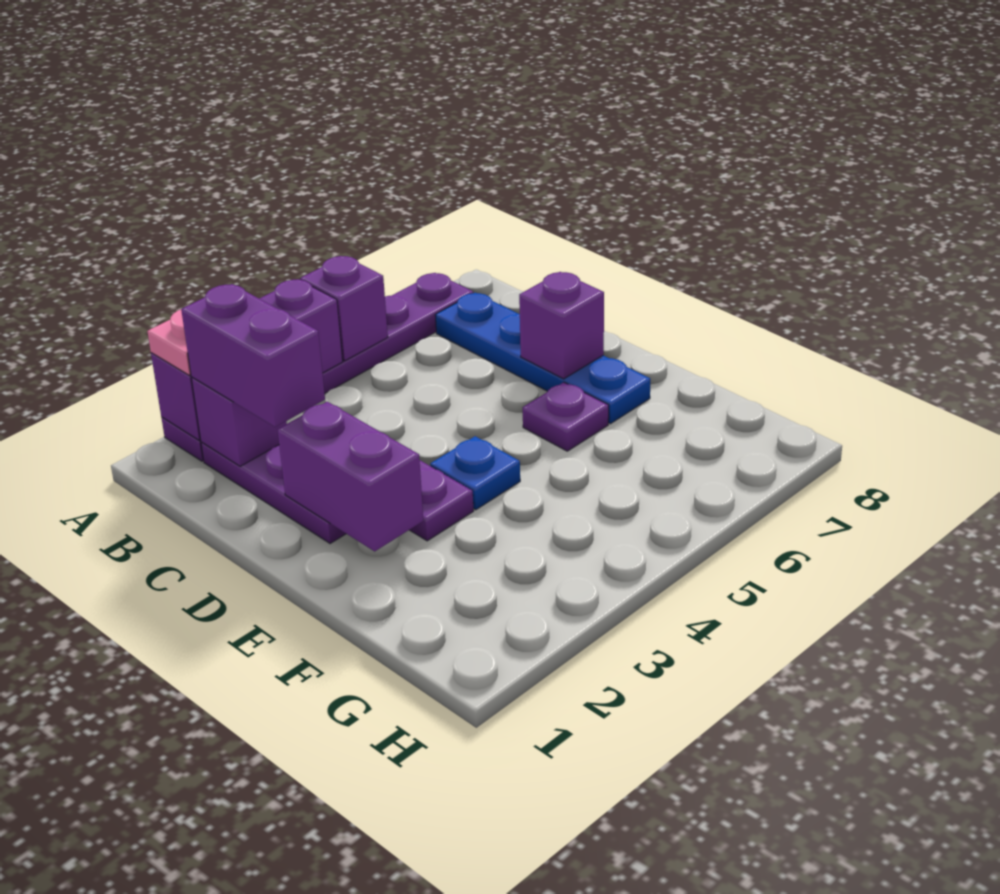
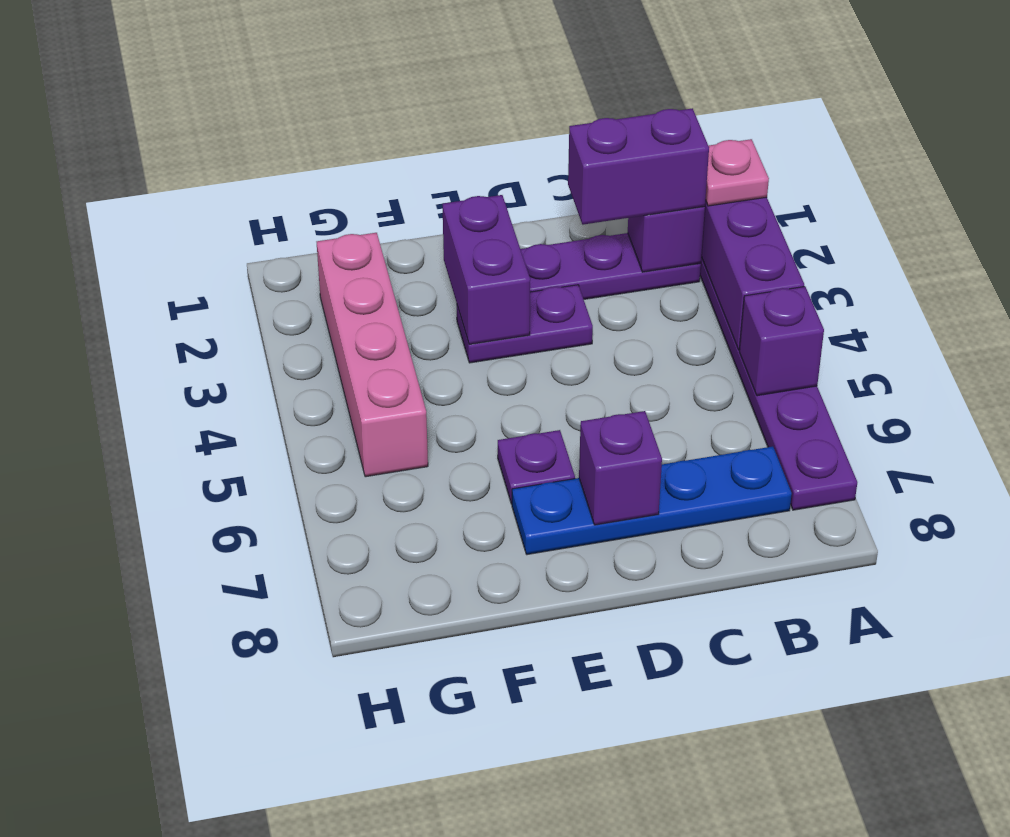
purple brick D2:E2 level 2 -> purple brick E2:E3 level 2
blue plate E4 level 1 -> none
none -> pink brick G2:G5 level 1

